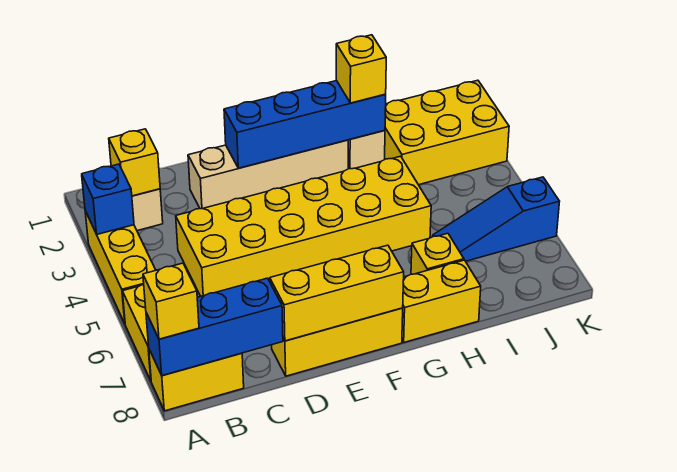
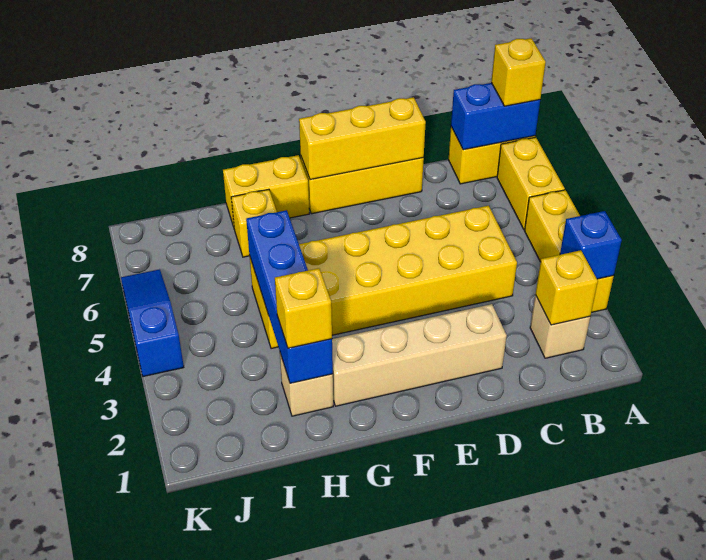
blue brick A8:C8 level 2 -> blue brick A8:B8 level 2
blue brick E2:H2 level 2 -> blue brick H2:H5 level 2
yellow brick I2:K3 level 1 -> none
blue slope I6:K6 level 1 top K -> blue slope K4:K6 level 1 top 4

